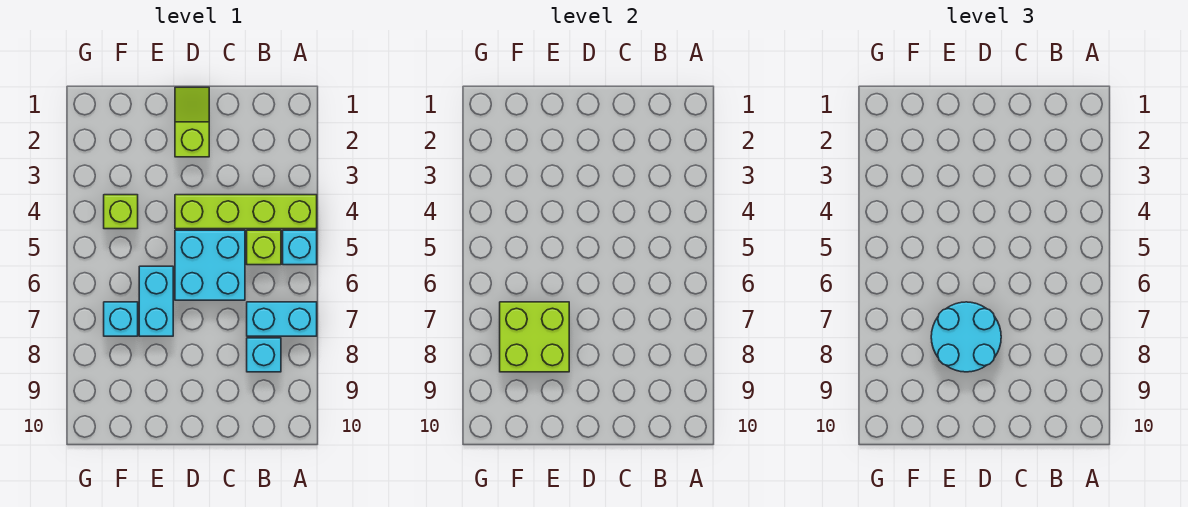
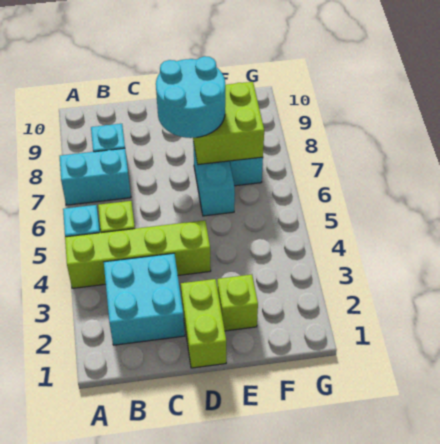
cyan brick C5:D6 level 1 -> cyan brick B2:C3 level 1
lime slope D1:D2 level 1 top 2 -> lime brick D1:D2 level 1
lime brick F4 level 1 -> lime brick E2 level 1

